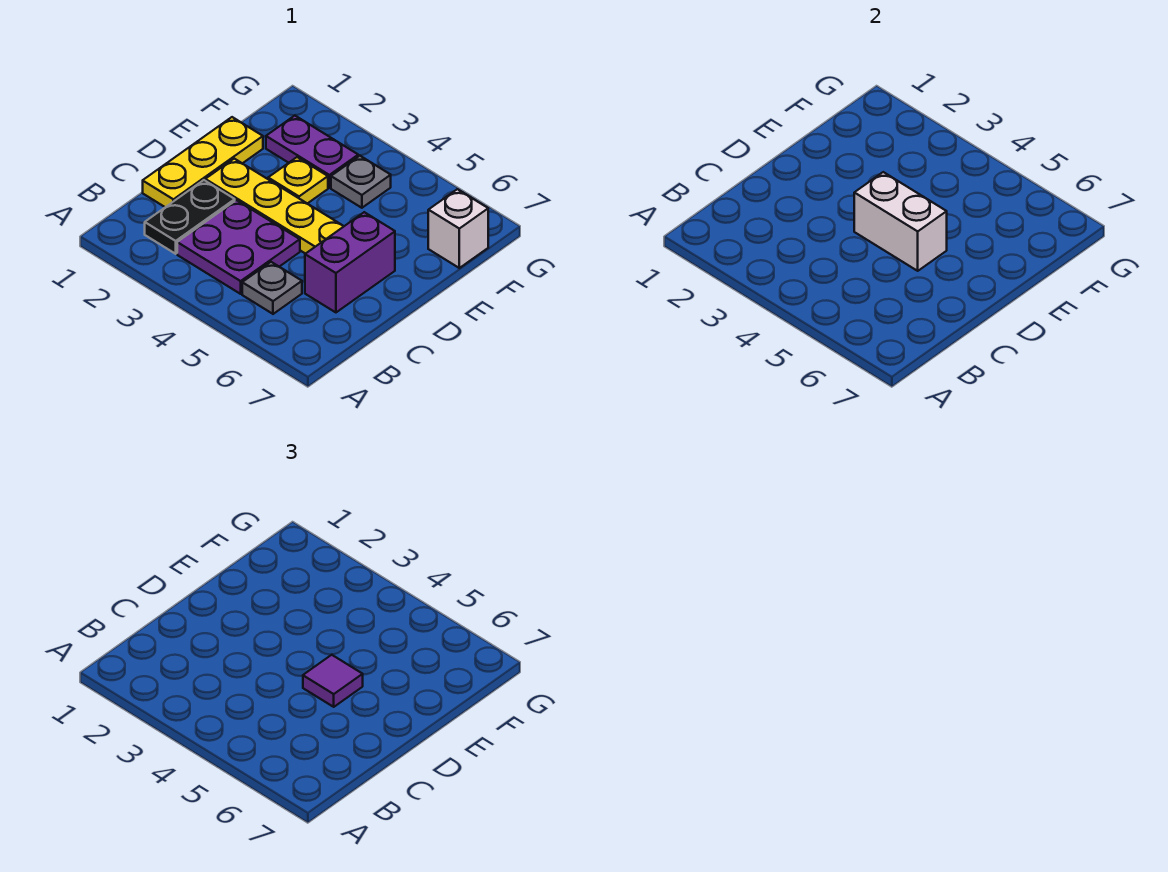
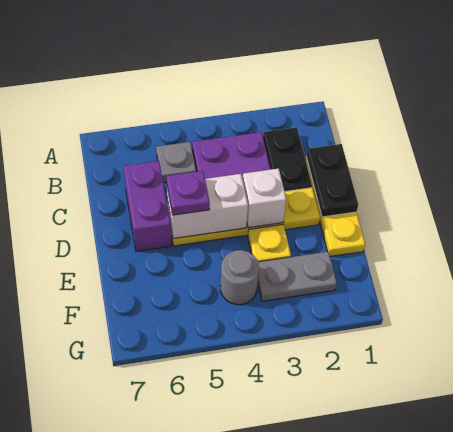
none -> black plate C1:D1 level 2
purple tile D5 level 3 -> purple plate D5 level 3
purple plate F2:F3 level 1 -> grey plate F2:F3 level 1
grey plate F4 level 1 -> grey round brick F4 level 1
white brick F7 level 1 -> white brick D3 level 2

